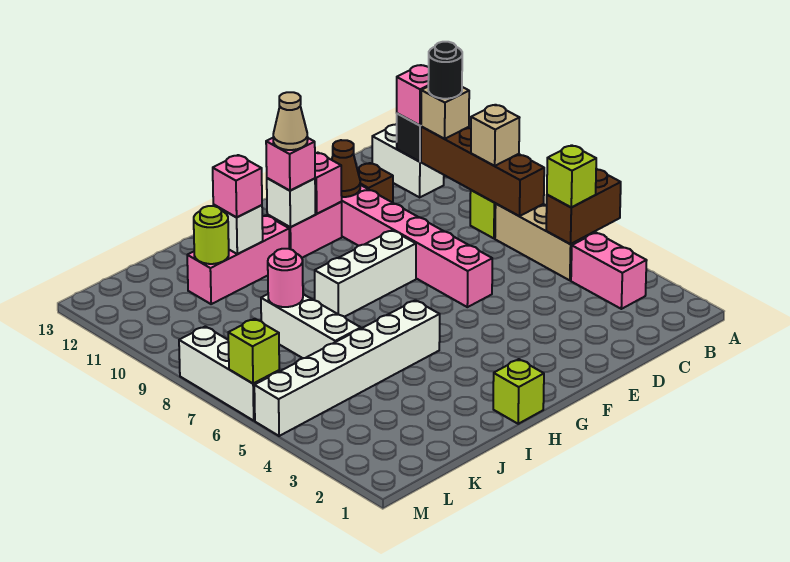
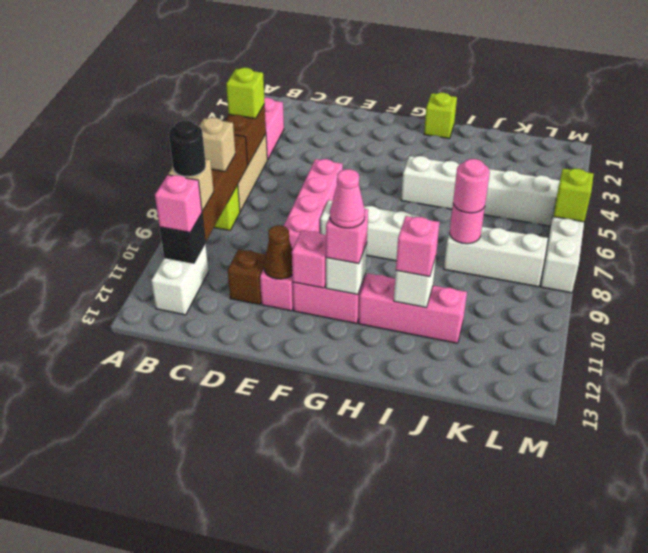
brown brick A5:B5 level 2 -> brown brick B5:B6 level 2
tan cone G11 level 4 -> pink cone G11 level 4
white brick J6:J8 level 1 -> white brick J8:L8 level 1
none -> pink round brick J8 level 3
lime round brick J11 level 2 -> none

